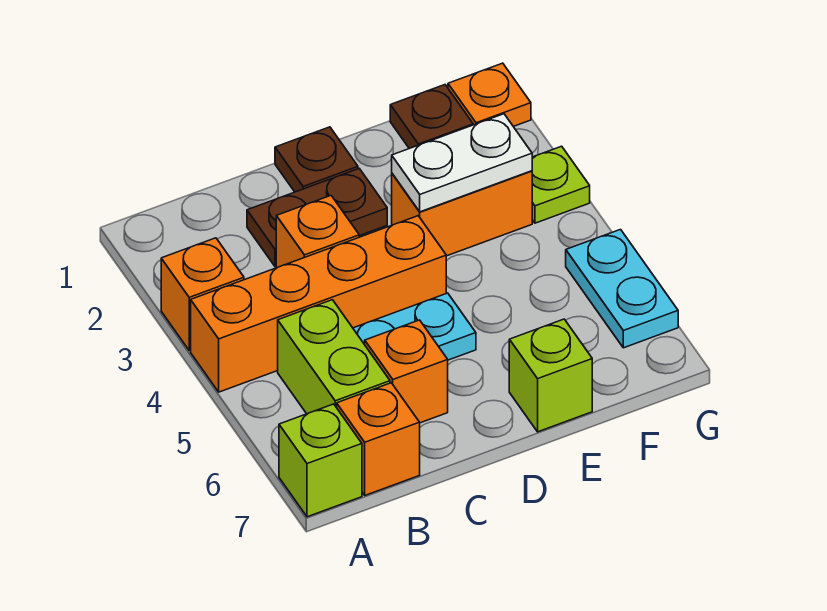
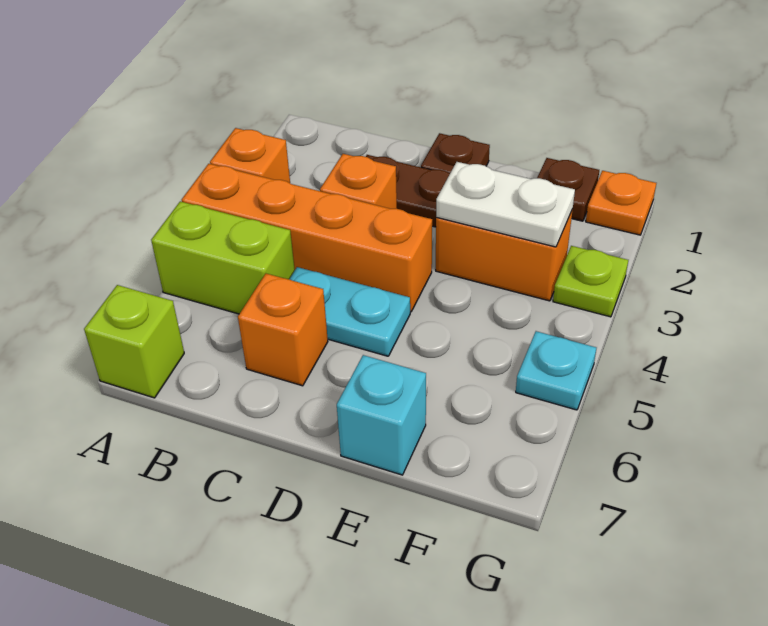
lime brick B5:B6 level 1 -> lime brick A5:B5 level 1
orange brick B7 level 1 -> none
lime brick E7 level 1 -> cyan brick E7 level 1
cyan plate G5:G6 level 1 -> cyan plate G5 level 1

